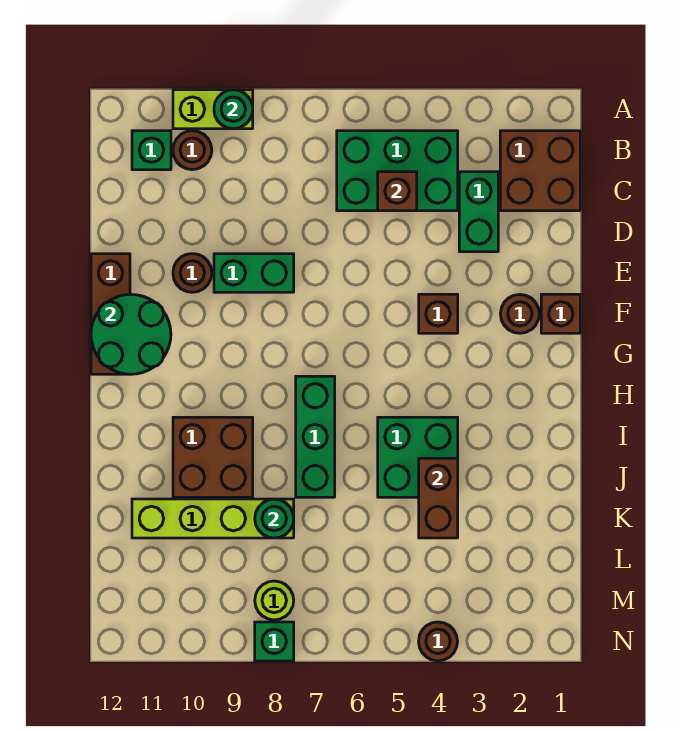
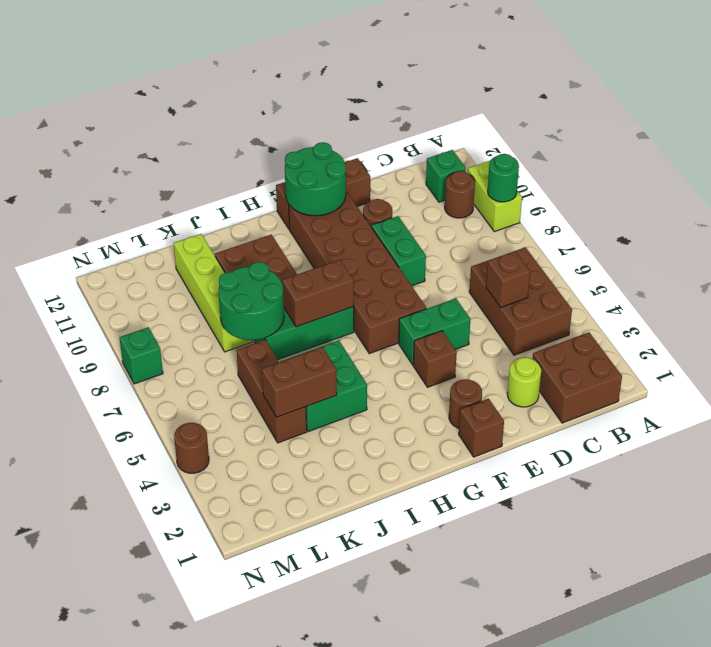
green brick B4:C6 level 1 -> brown brick B4:C6 level 1
green brick C3:D3 level 1 -> green brick E5:F5 level 1
none -> brown brick F6:G11 level 1
none -> brown brick H7:I7 level 2
none -> brown brick K4:K6 level 1
green round brick K8 level 2 -> green round brick J7:K8 level 2
lime round brick M8 level 1 -> lime round brick D2 level 1

